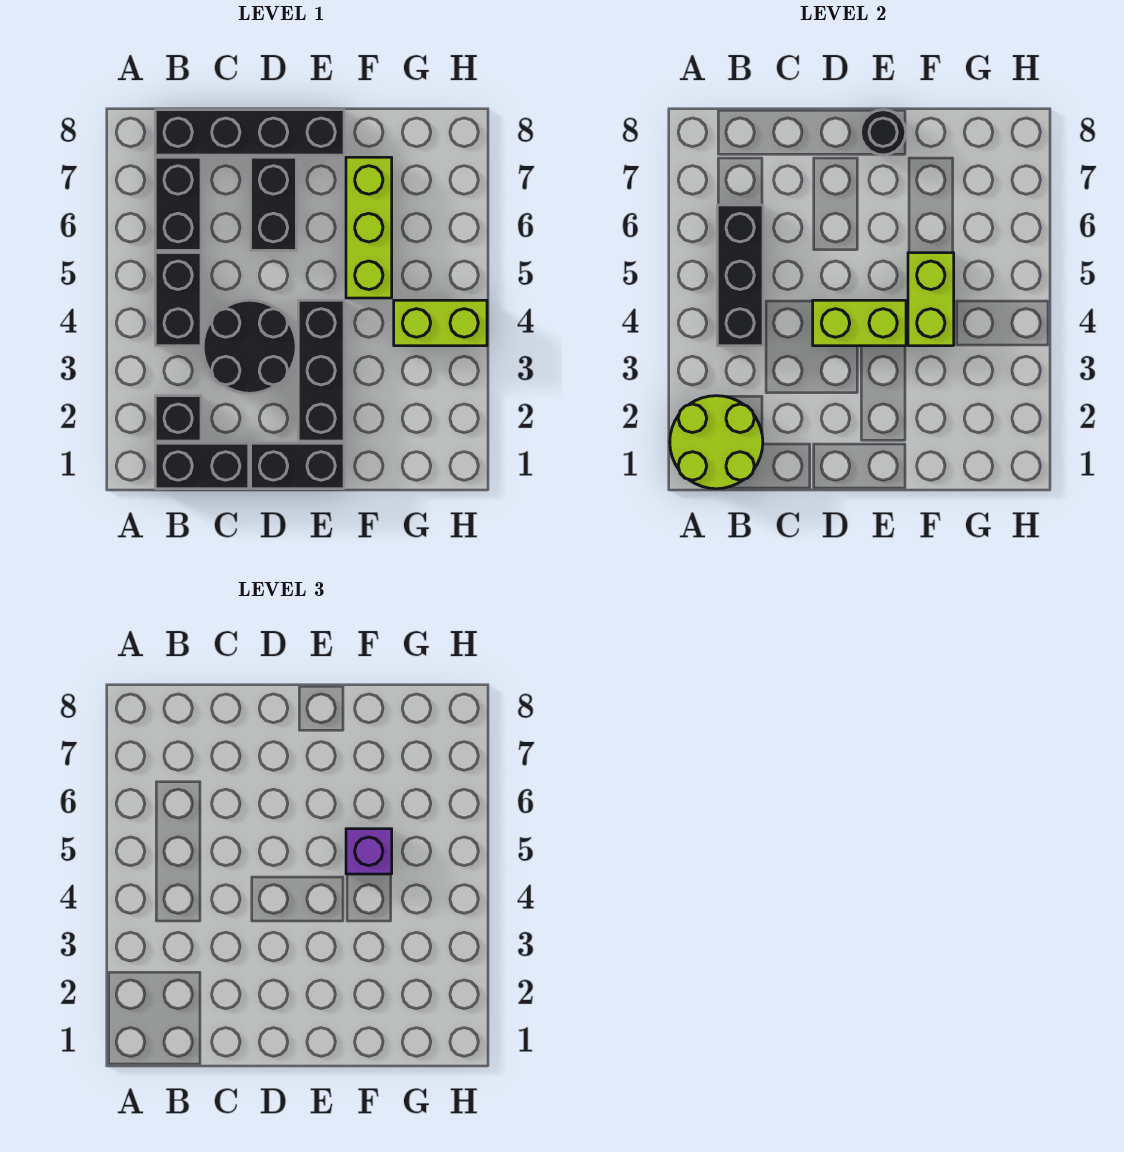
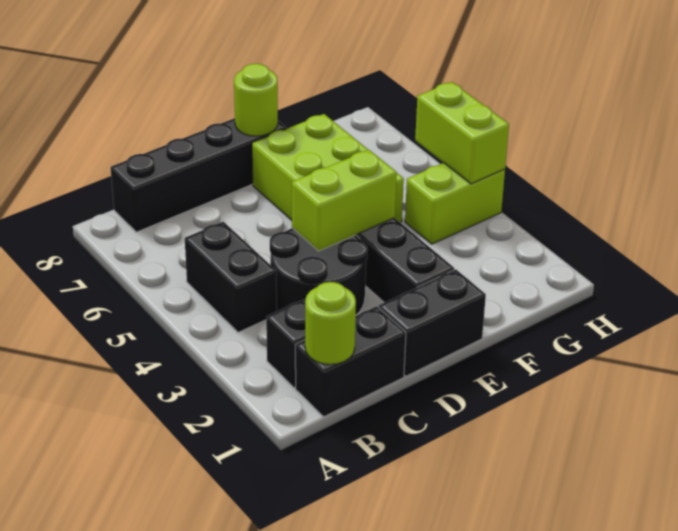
lime round brick A1:B2 level 2 -> lime round brick B1 level 2
black brick B4:B6 level 2 -> none
black brick B6:B7 level 1 -> none
black brick D6:D7 level 1 -> none
black round brick E8 level 2 -> lime round brick E8 level 2
lime brick F4:F5 level 2 -> lime brick H4:H5 level 2
lime brick F5:F7 level 1 -> lime brick E5:F7 level 1
purple brick F5 level 3 -> none

